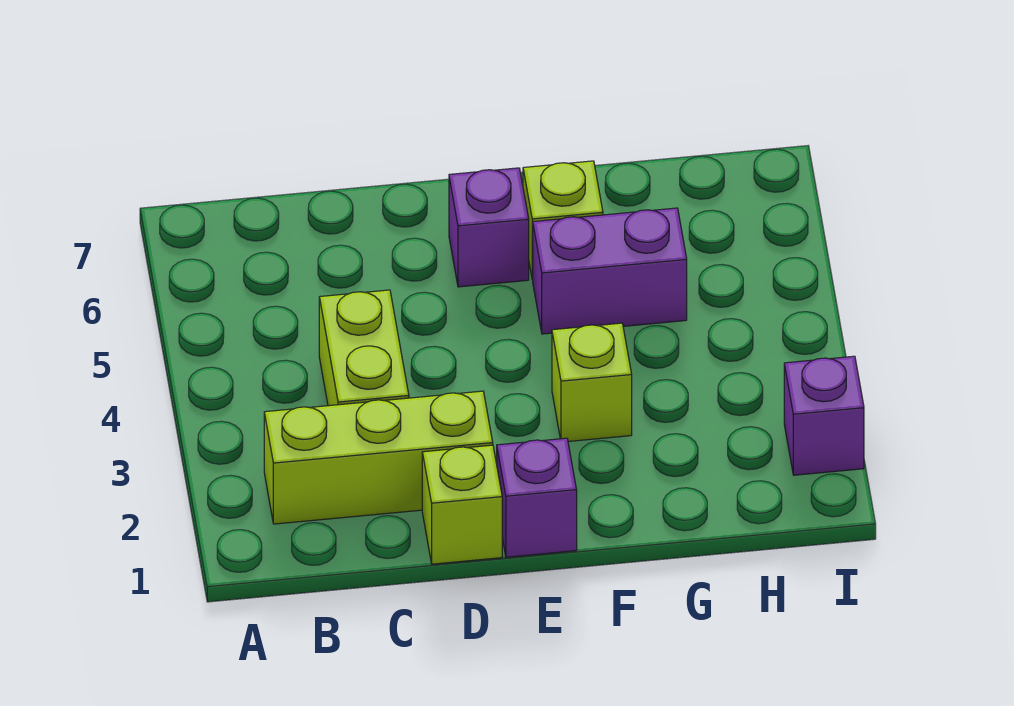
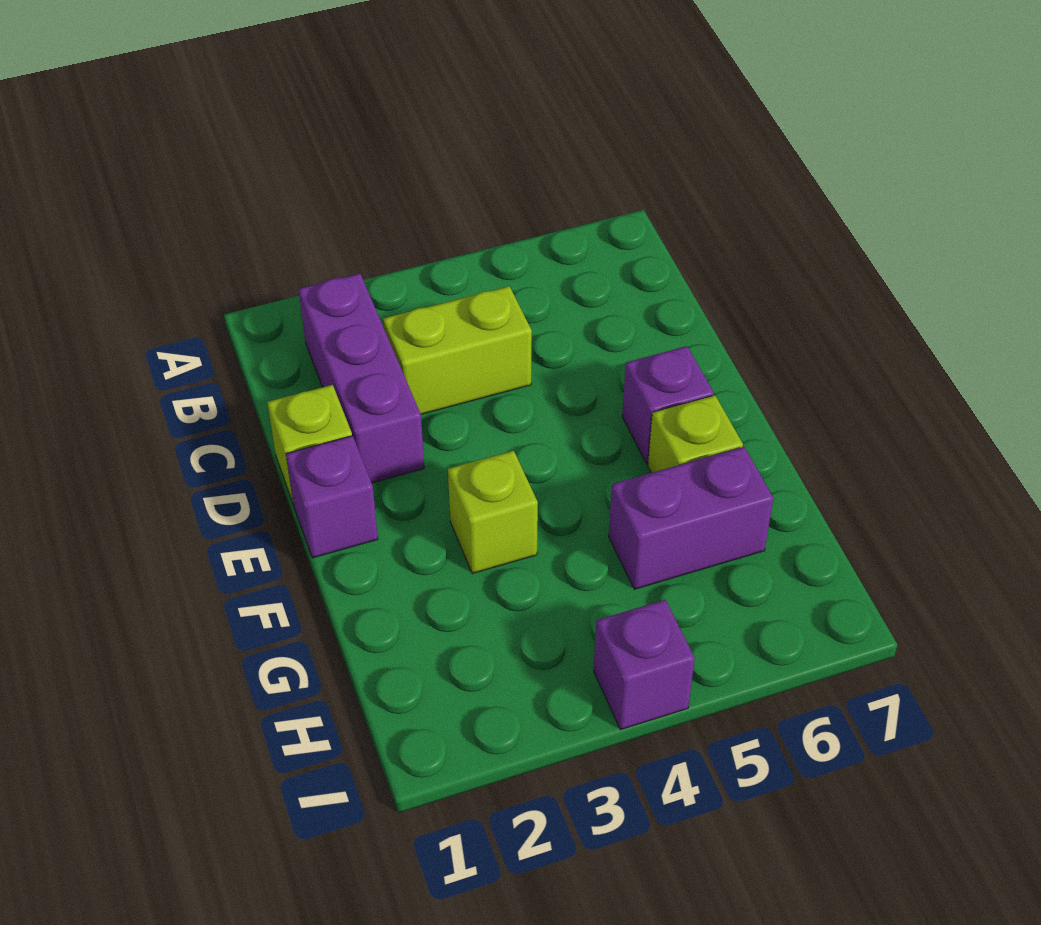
lime brick B2:D2 level 1 -> purple brick B2:D2 level 1
purple brick F5:G5 level 1 -> purple brick G5:G6 level 1
purple brick I2 level 1 -> purple brick I4 level 1

